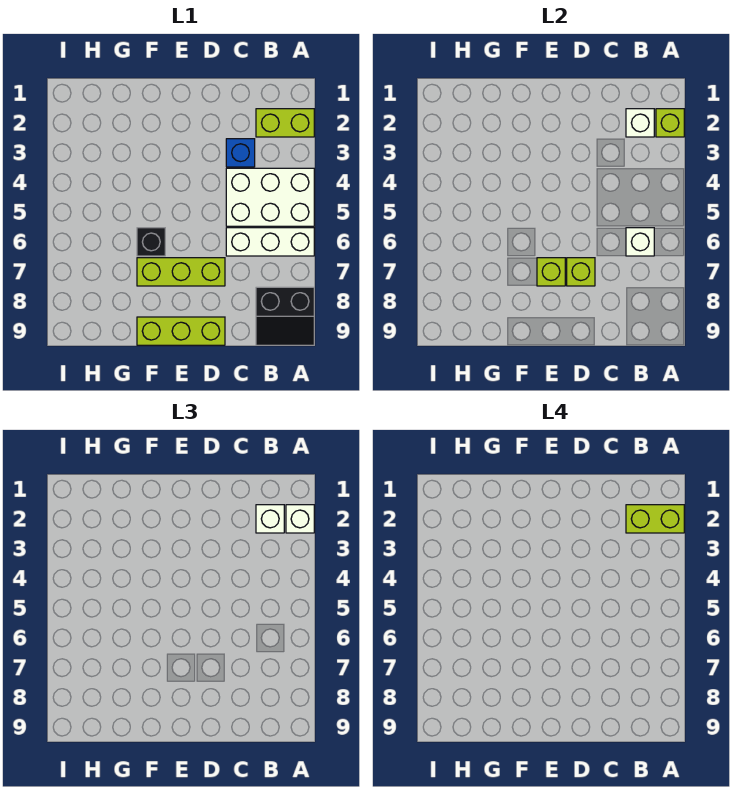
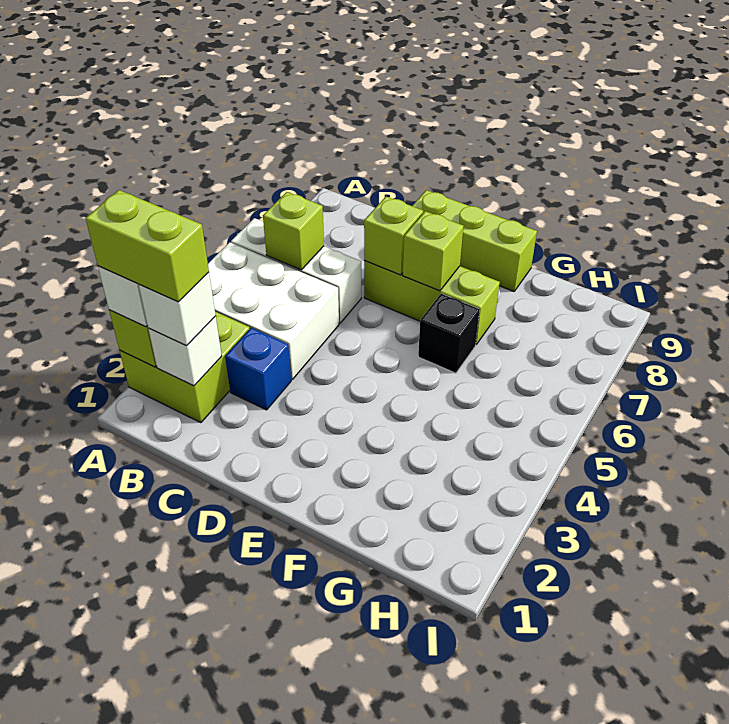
lime brick A2:B2 level 1 -> lime brick A2:B3 level 1
black slope A8:B9 level 1 top 8 -> none
white brick B6 level 2 -> lime brick B6 level 2

